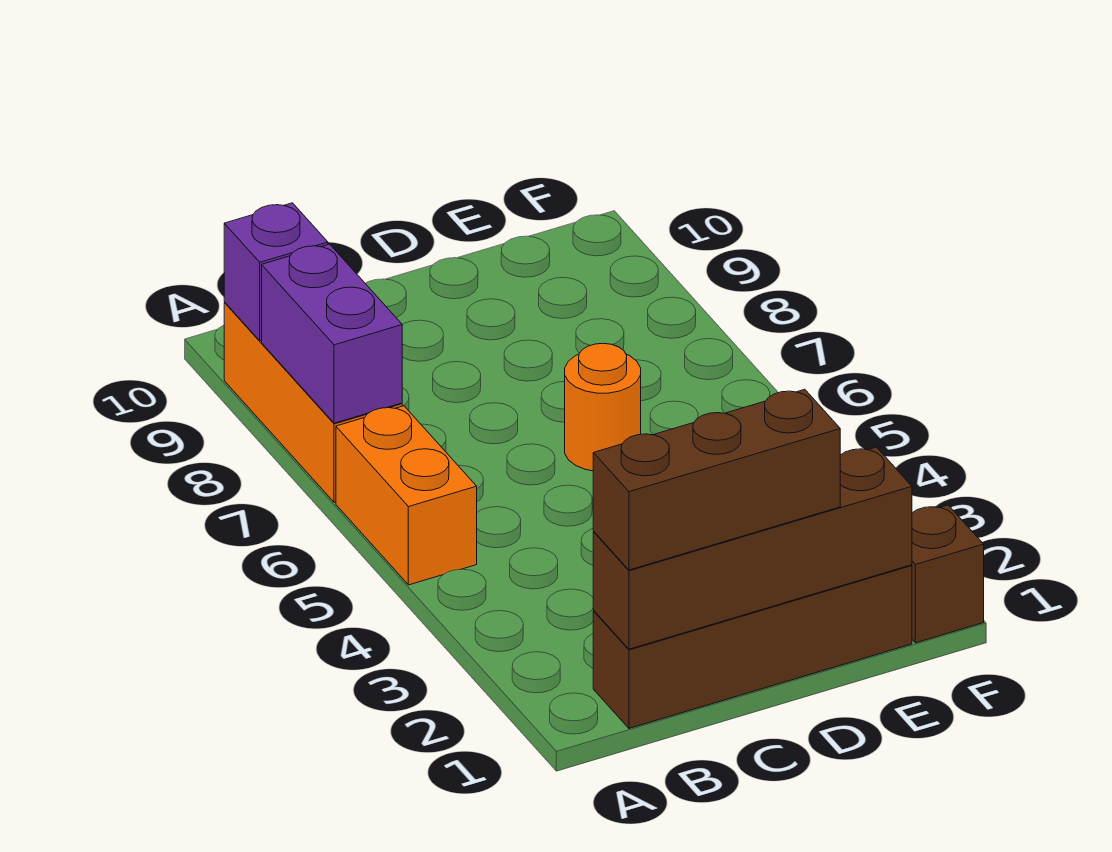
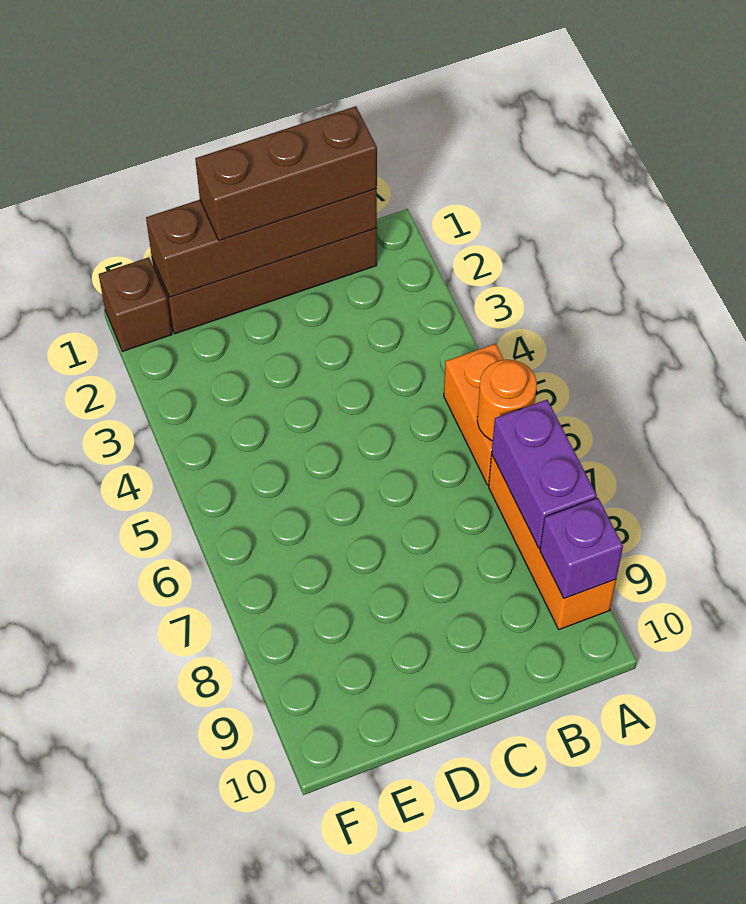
orange round brick D6 level 1 -> orange round brick A6 level 2

